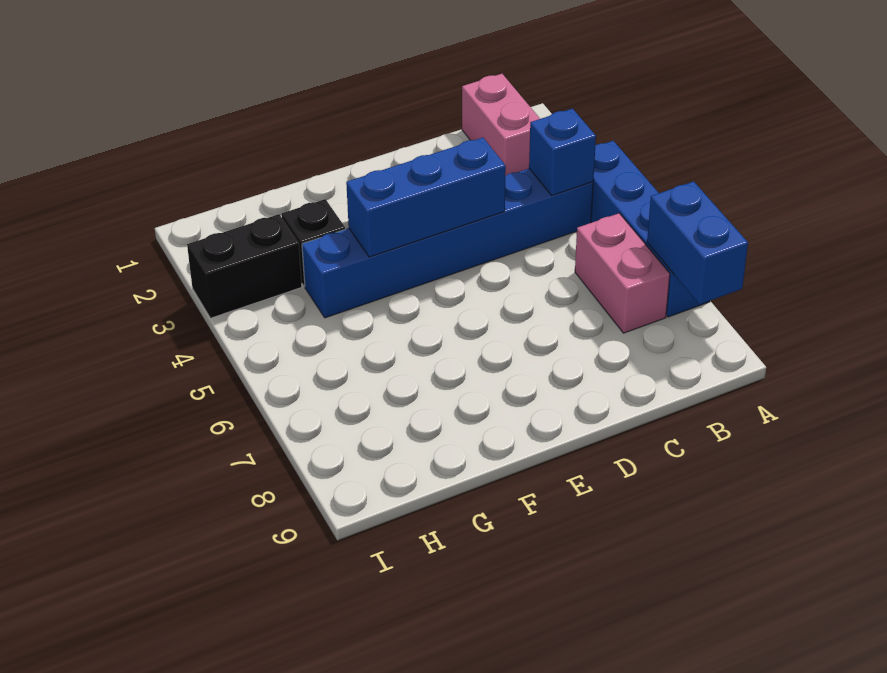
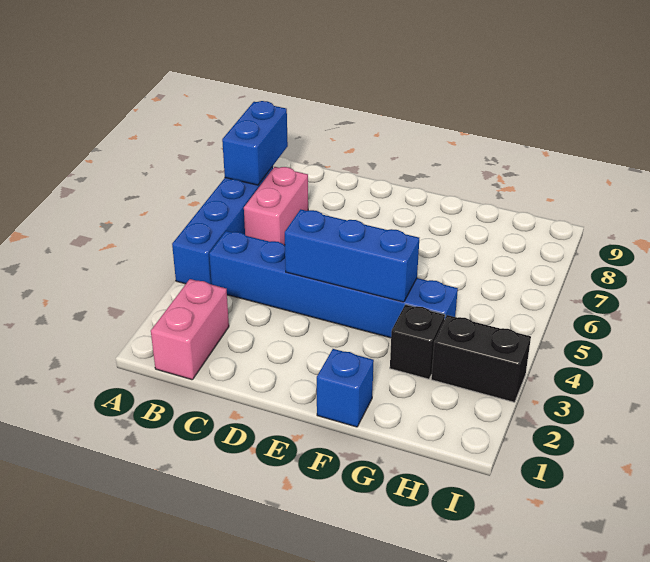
blue brick B4 level 2 -> blue brick F1 level 1

